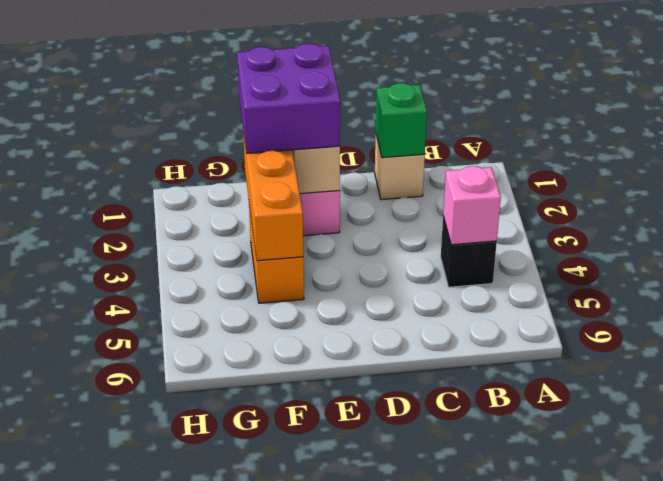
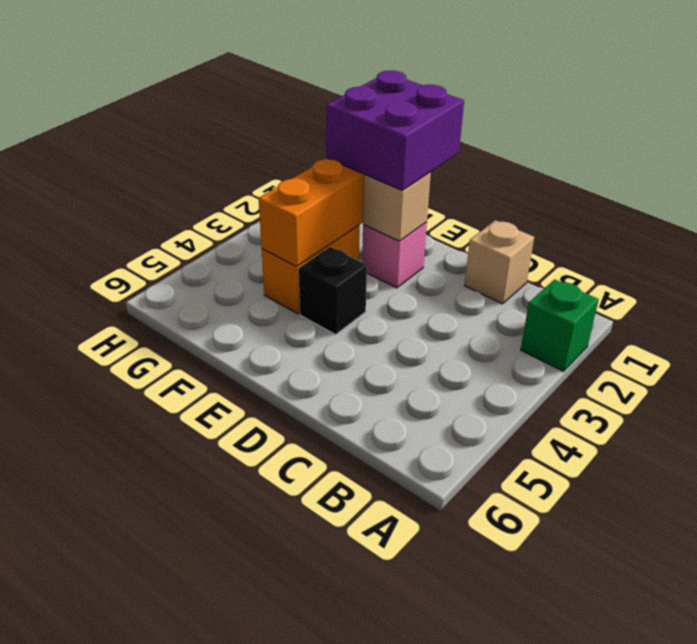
black brick B4 level 1 -> black brick E4 level 1
pink brick B4 level 2 -> none
green brick C1 level 2 -> green brick A2 level 1

